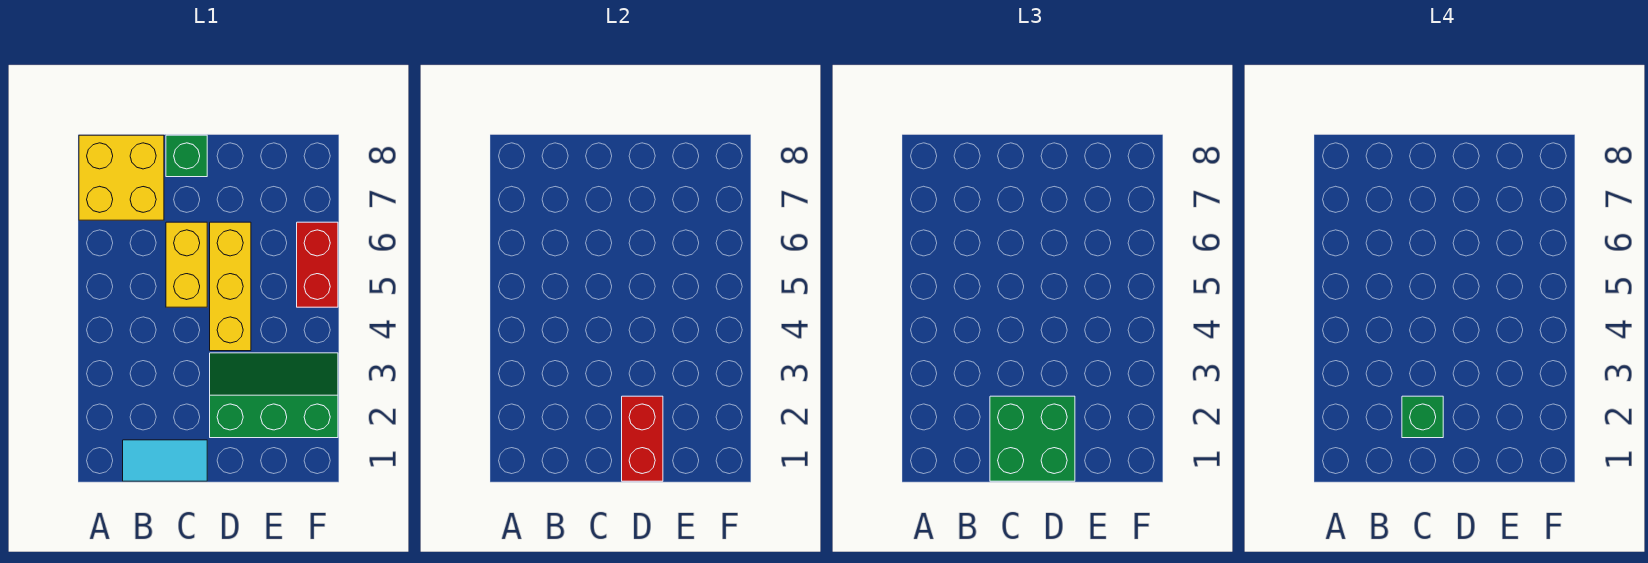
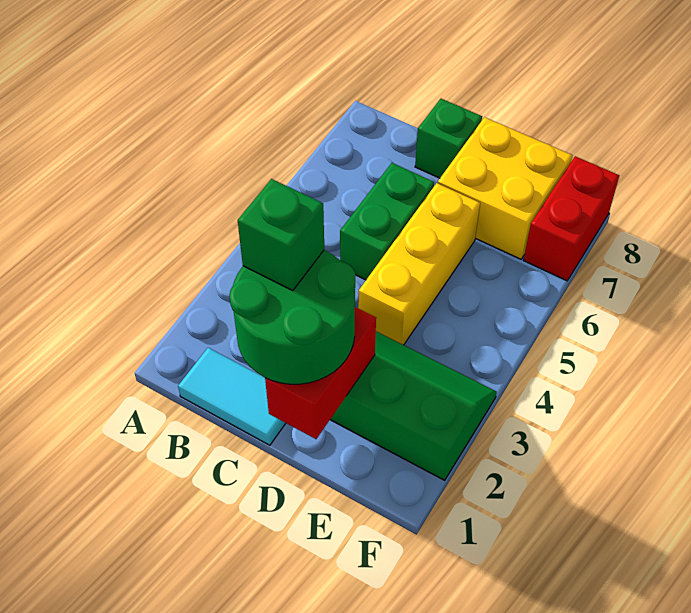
yellow brick A7:B8 level 1 -> yellow brick D7:E8 level 1
green brick C1:D2 level 3 -> green round brick C1:D2 level 3
yellow brick C5:C6 level 1 -> green brick C5:C6 level 1
red brick F5:F6 level 1 -> red brick F7:F8 level 1

